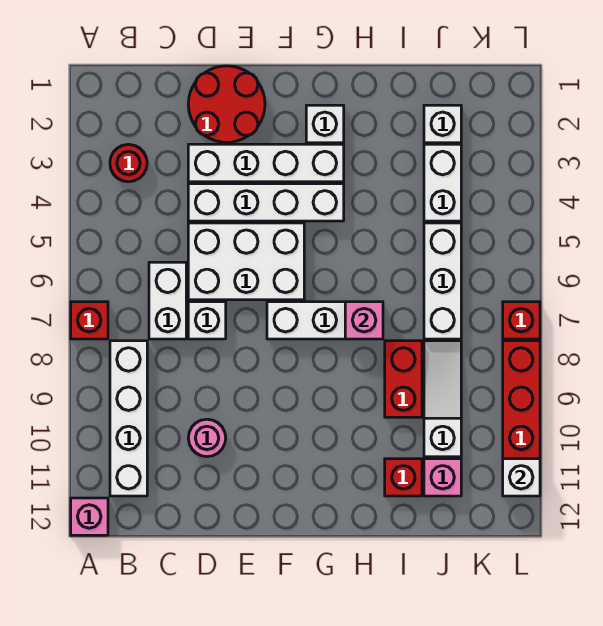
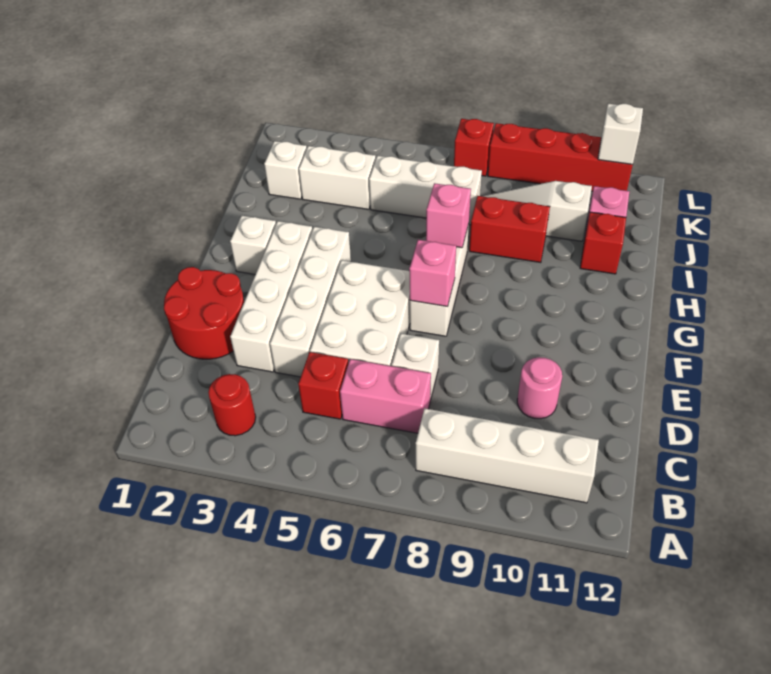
red brick A7 level 1 -> red brick C5 level 1
pink brick A12 level 1 -> pink brick F7 level 2
white brick C6:C7 level 1 -> pink brick C6:C7 level 1

